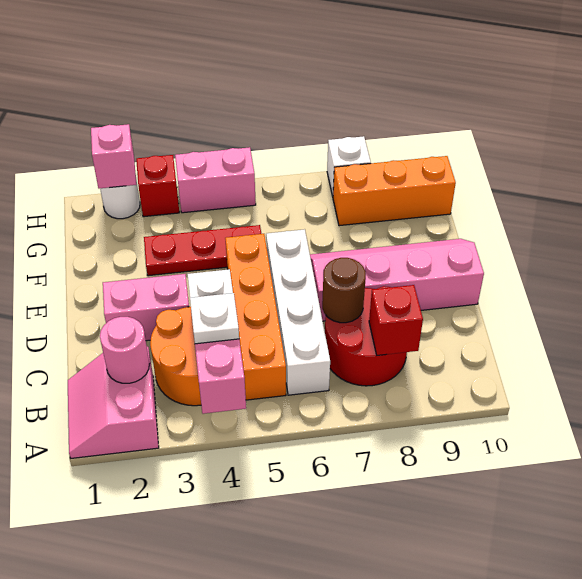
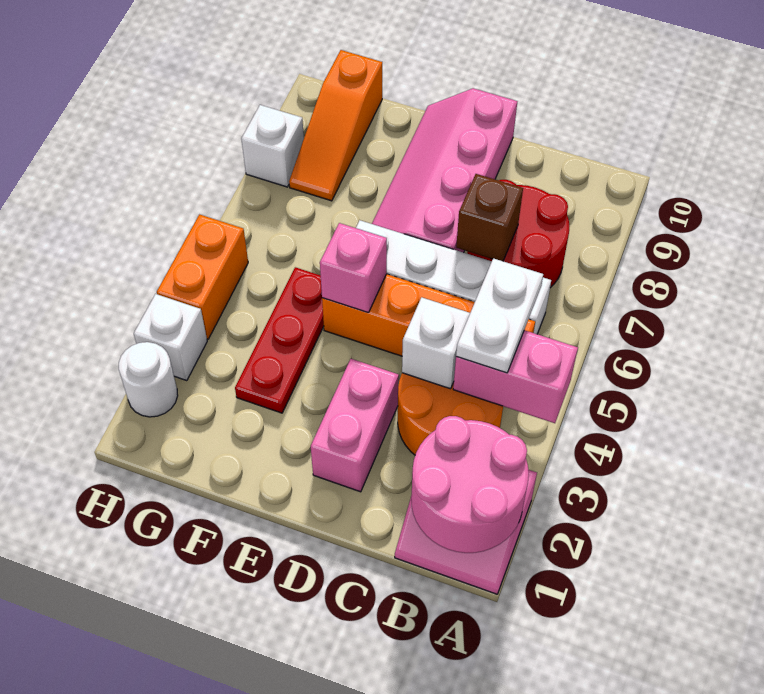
pink round brick B2 level 2 -> pink round brick A1:B2 level 2
white plate B4 level 3 -> white plate B4:B5 level 3
red brick B8 level 2 -> none
brown round brick C7 level 2 -> brown brick C7 level 2
orange brick G8:G10 level 1 -> orange slope G8:G10 level 1 top 10
pink brick H2 level 2 -> pink brick E5 level 2
red brick H3 level 1 -> white brick H3 level 1
pink brick H4:H5 level 1 -> orange brick H4:H5 level 1

